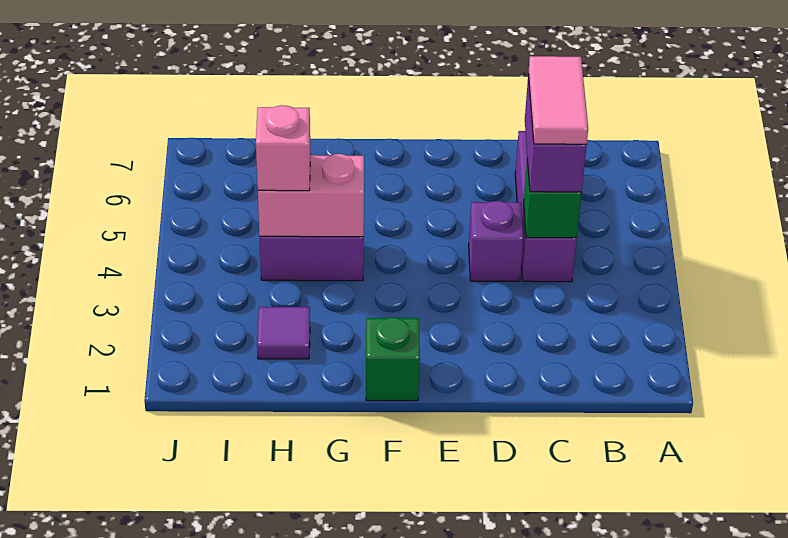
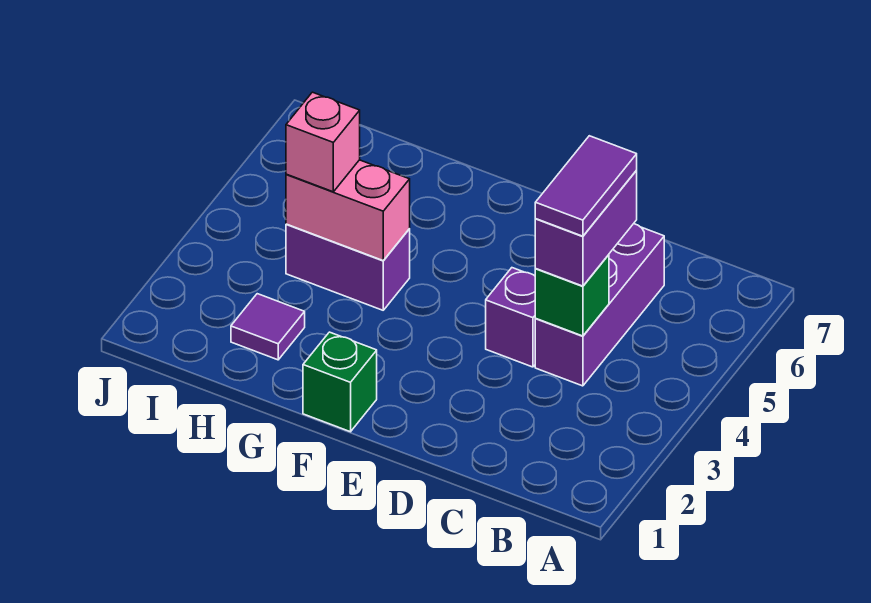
pink tile C4:C5 level 4 -> purple tile C4:C5 level 4

